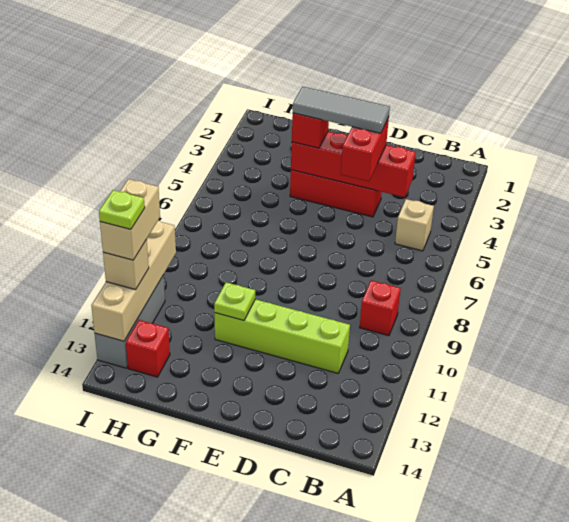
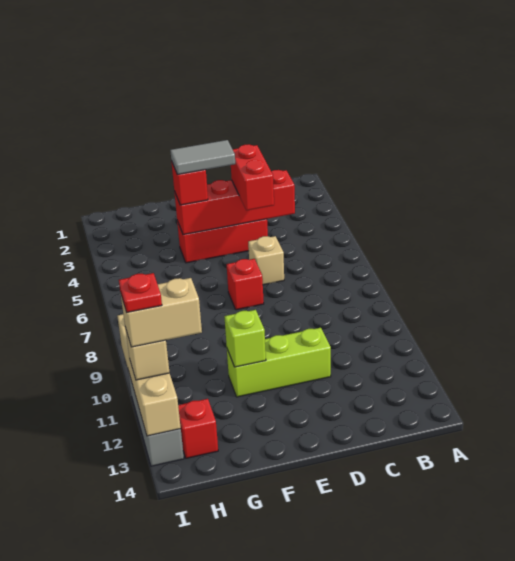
tan brick B5 level 1 -> tan brick D6 level 1
red brick B9 level 1 -> red brick E7 level 1
lime brick C11:F11 level 1 -> lime brick D11:F11 level 1
grey tile D4:F4 level 4 -> grey tile E4:F4 level 4
lime plate F11 level 2 -> lime brick F11 level 2
tan brick I11:I12 level 4 -> tan brick H12:I12 level 4
lime plate I12 level 5 -> red plate I12 level 5

